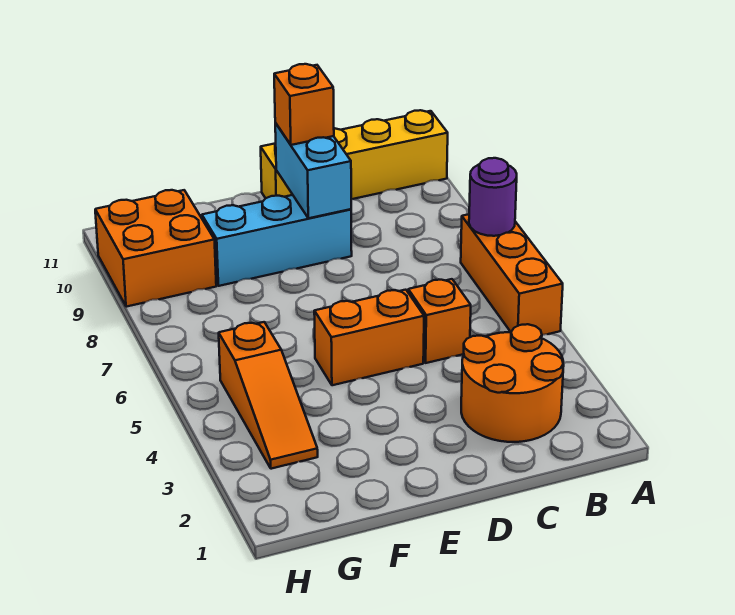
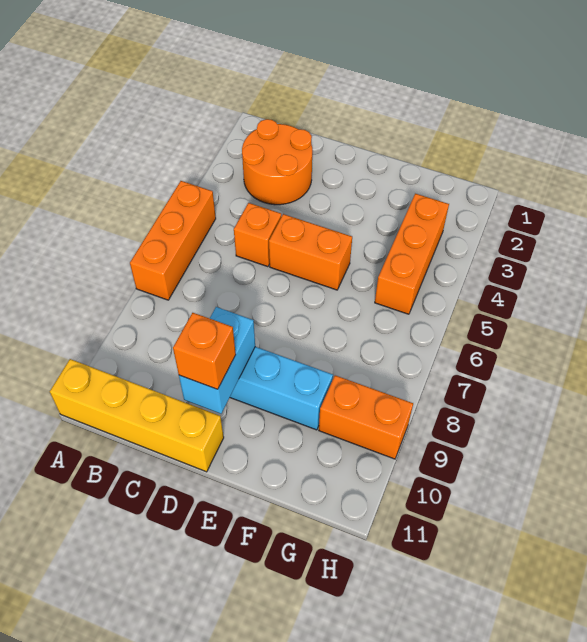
purple round brick A7 level 2 -> none
orange slope G3:G5 level 1 top 5 -> orange brick G3:G5 level 1
orange brick G9:H10 level 1 -> orange brick G9:H9 level 1

